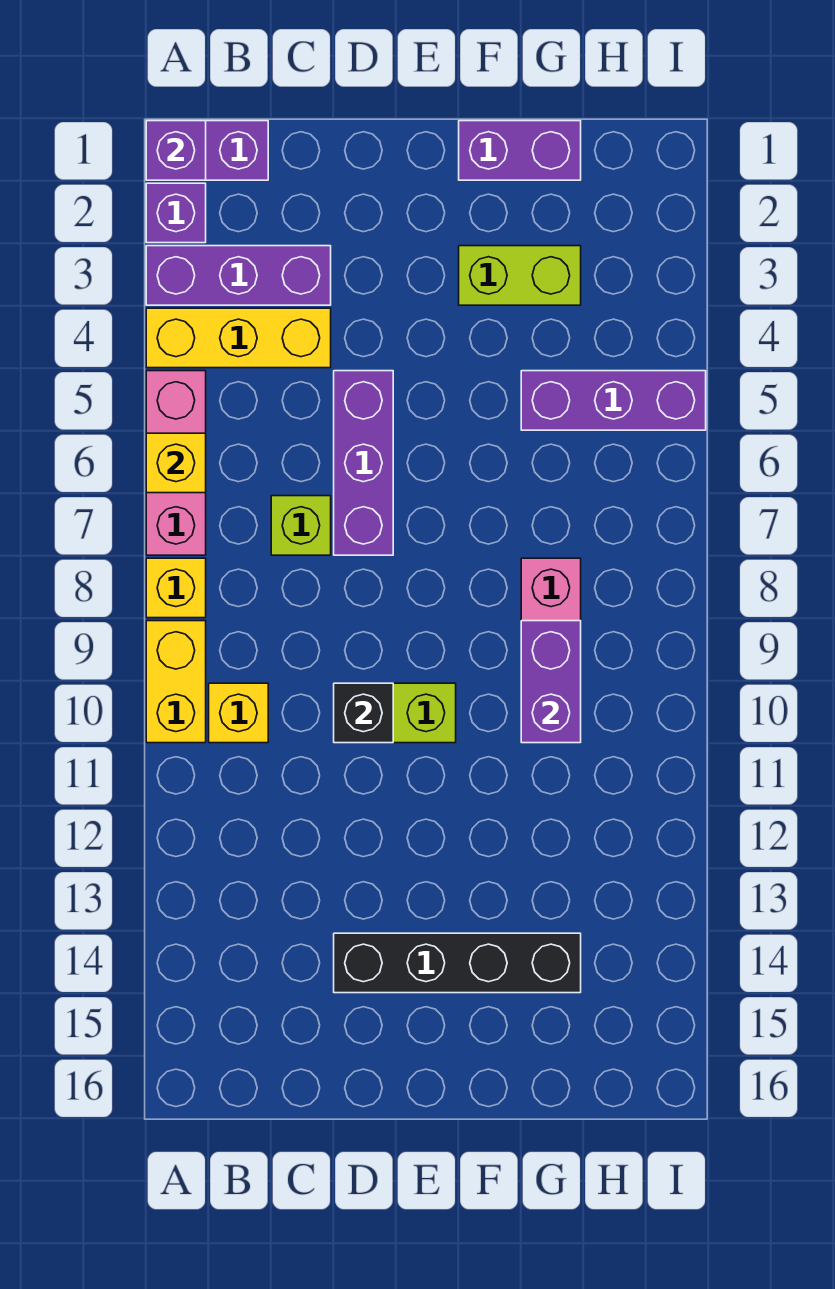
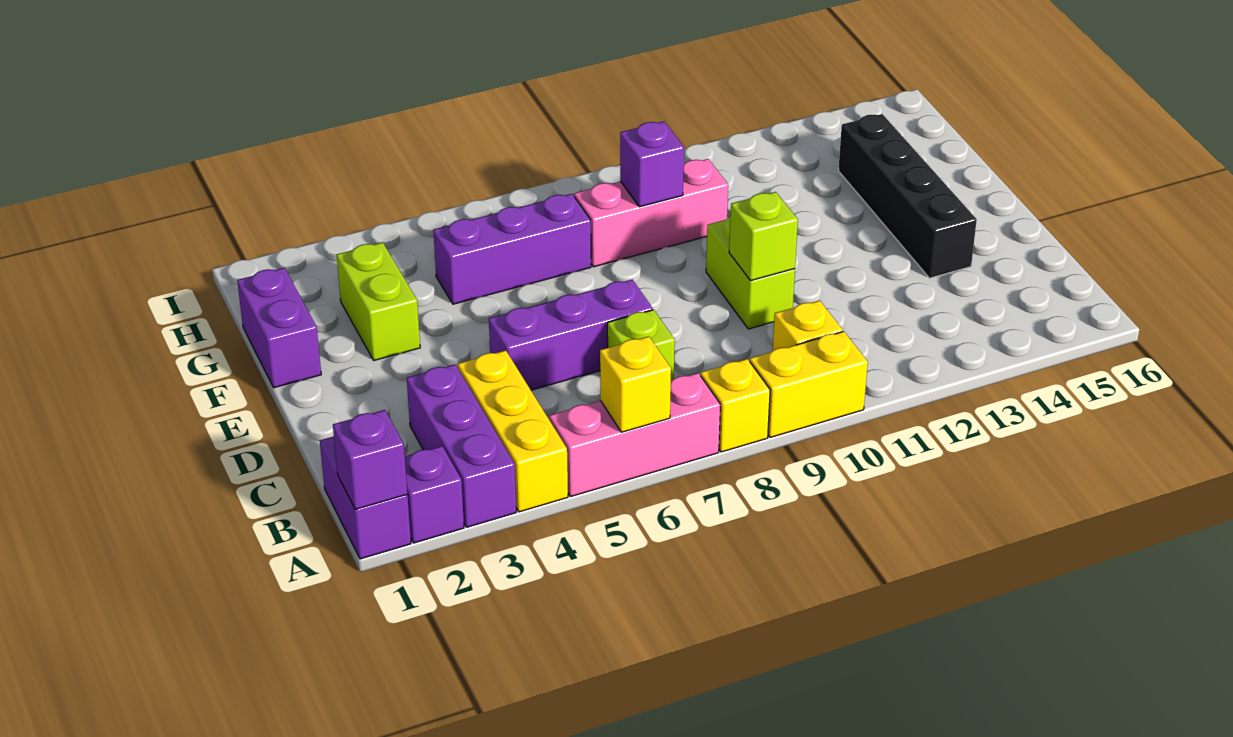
black brick D10 level 2 -> lime brick D10 level 2
purple brick G5:I5 level 1 -> purple brick G5:G7 level 1
purple brick G9:G10 level 2 -> purple brick G9 level 2

